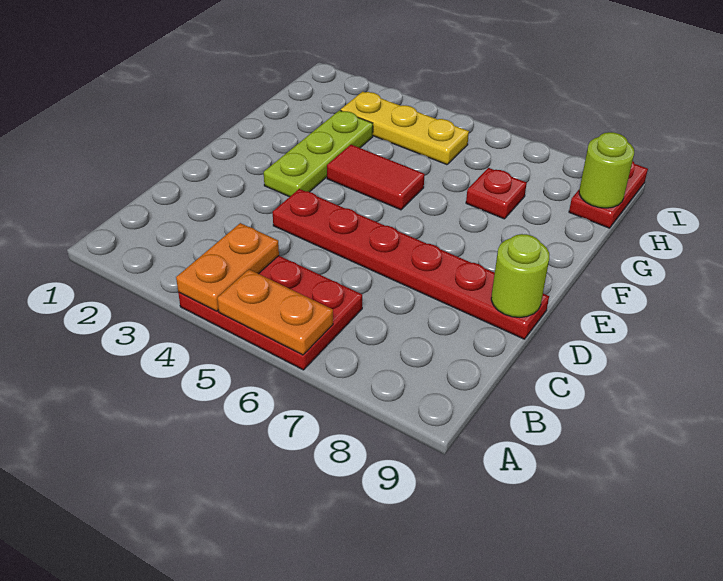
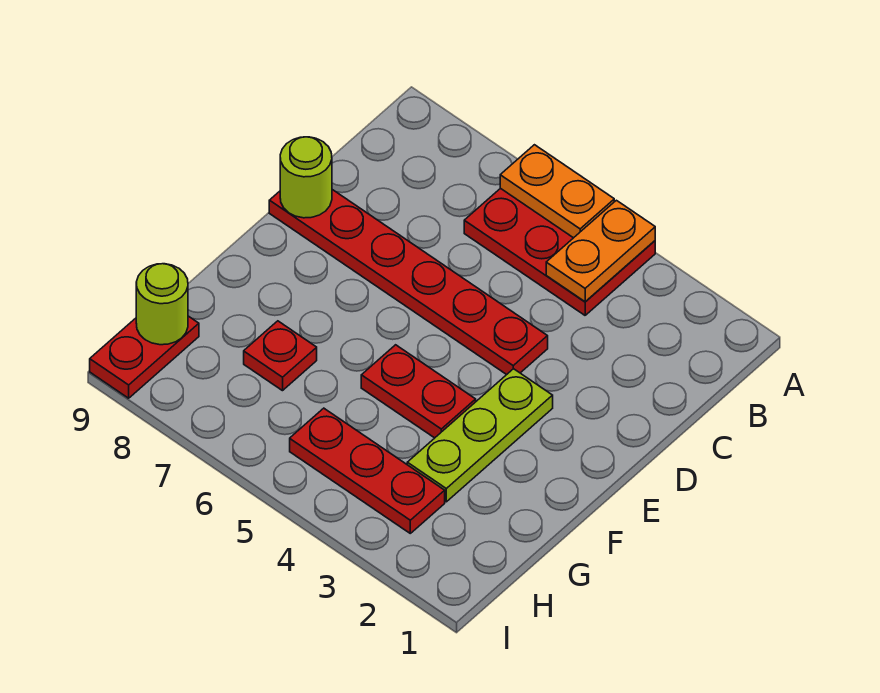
red tile F4:F5 level 1 -> red plate F4:F5 level 1
yellow plate H3:H5 level 1 -> red plate H3:H5 level 1

